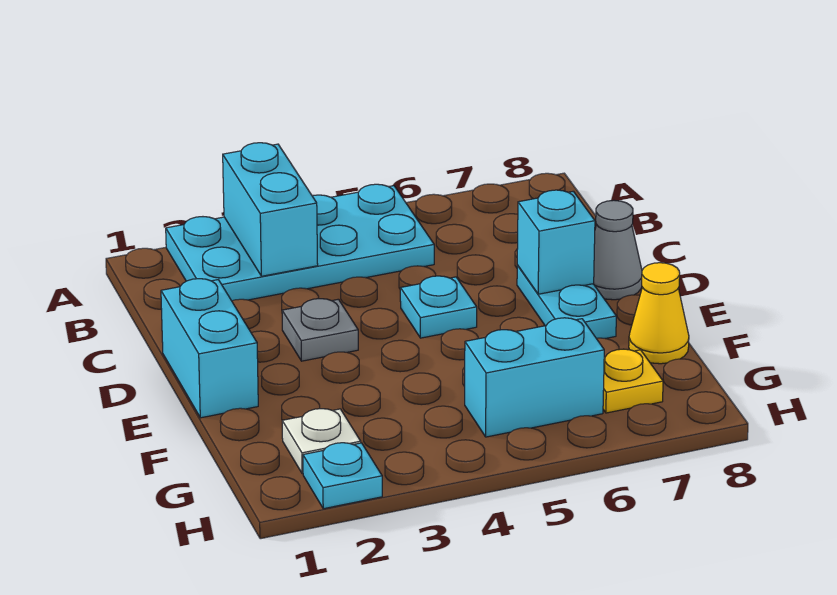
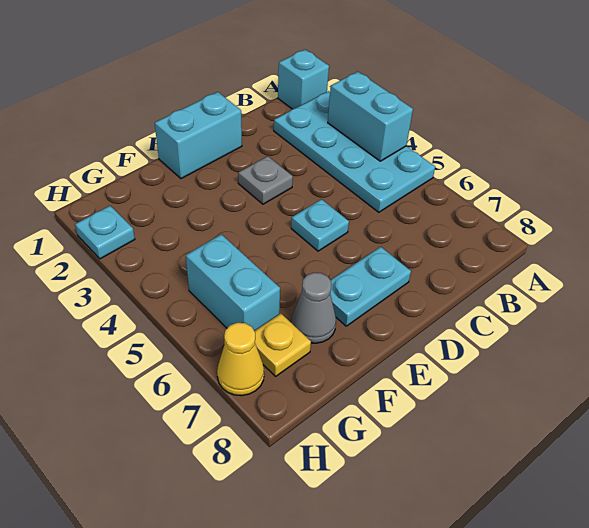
cyan brick A3:B3 level 2 -> cyan brick A3:A4 level 2
cyan brick D7 level 2 -> cyan brick A1 level 1
grey cone D8 level 1 -> grey cone F7 level 1
yellow cone F8 level 1 -> yellow cone H7 level 1
white plate G2 level 1 -> none

